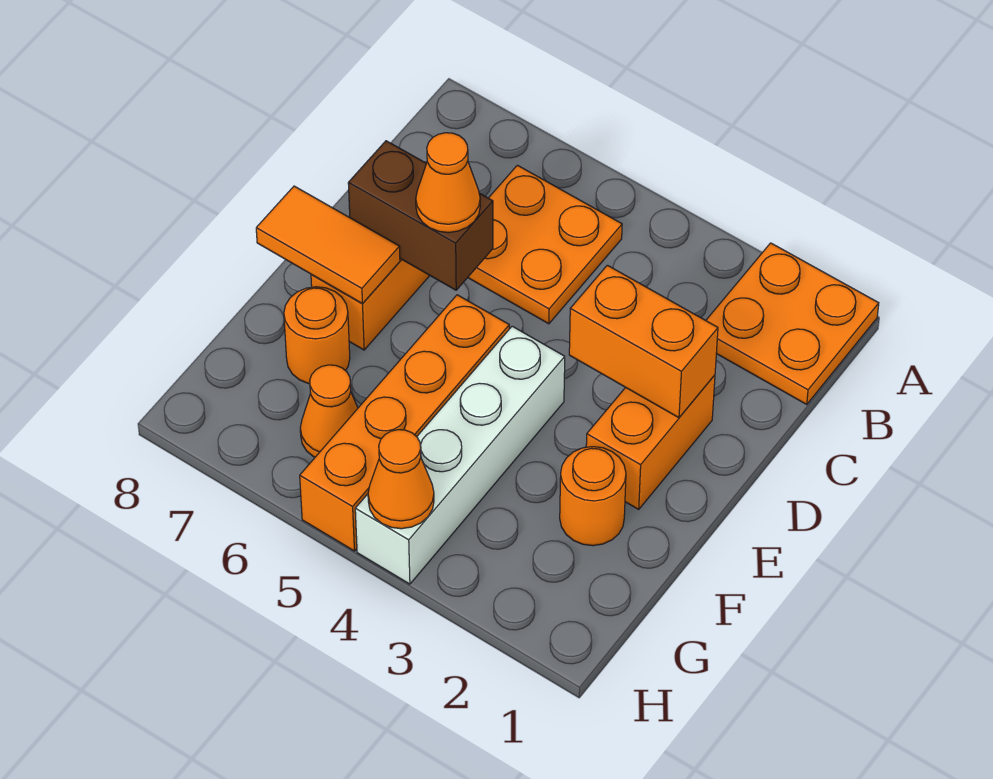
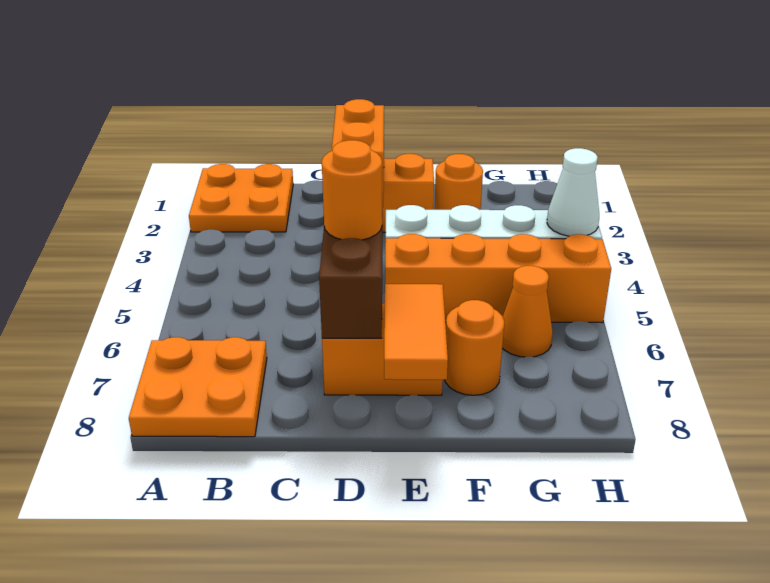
orange plate B5:C6 level 1 -> orange plate A7:B8 level 1
orange cone D6 level 3 -> orange round brick D6 level 3
orange cone H4 level 2 -> white cone H4 level 2

